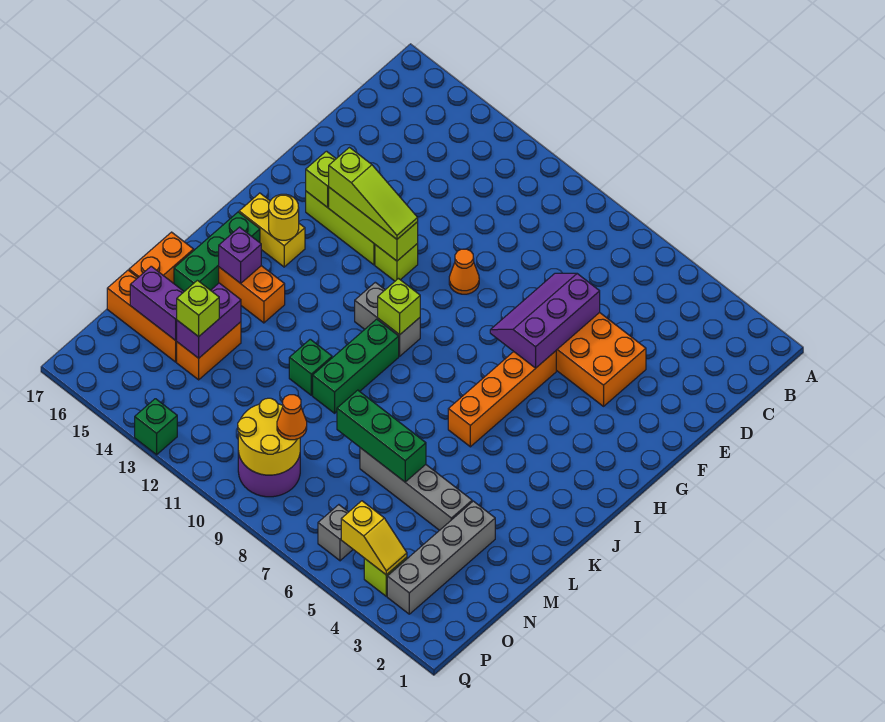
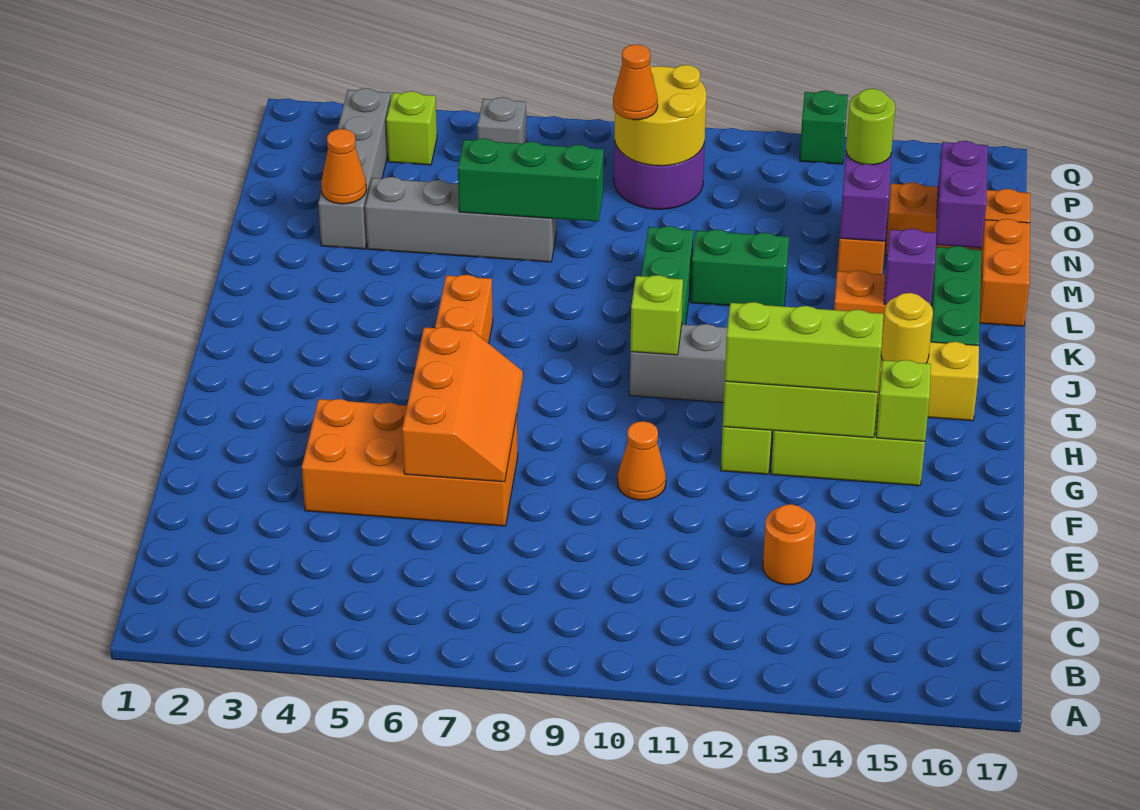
none -> orange round brick D13 level 1
purple slope E6:G7 level 2 top 6 -> orange slope E6:G7 level 2 top 6
lime slope G12:G14 level 3 top 14 -> lime brick G12:G14 level 3
green brick L11 level 1 -> green brick L11:L12 level 1
none -> orange cone M3 level 2
lime brick N14 level 3 -> lime round brick N14 level 3
purple brick N15:N16 level 2 -> purple brick M16:N16 level 2
yellow slope P4:P5 level 2 top 5 -> none

